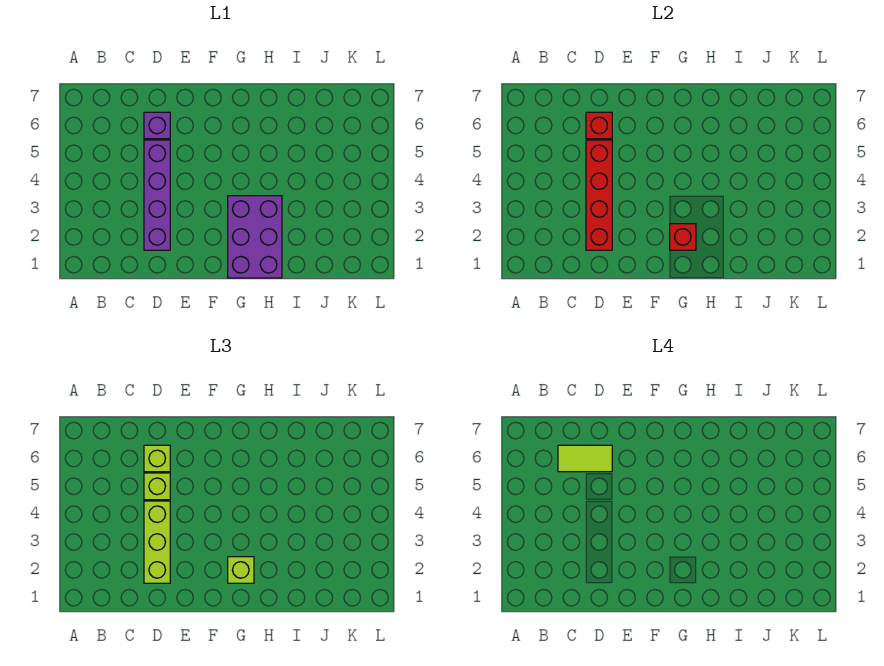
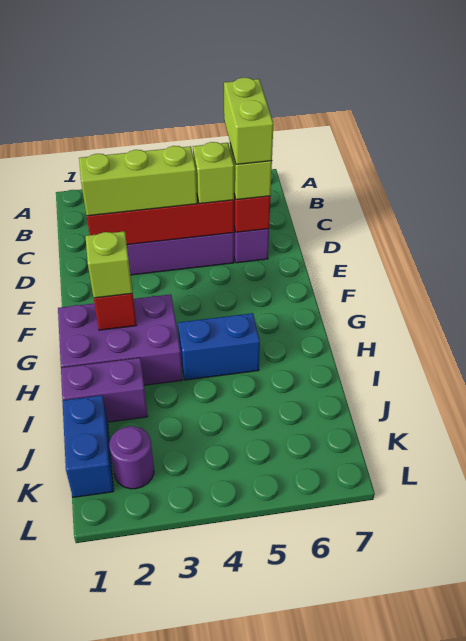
lime tile C6:D6 level 4 -> lime brick C6:D6 level 4
none -> blue brick H4:H5 level 1
none -> purple brick I1:I2 level 1
none -> blue brick J1:K1 level 1
none -> purple round brick K2 level 1

